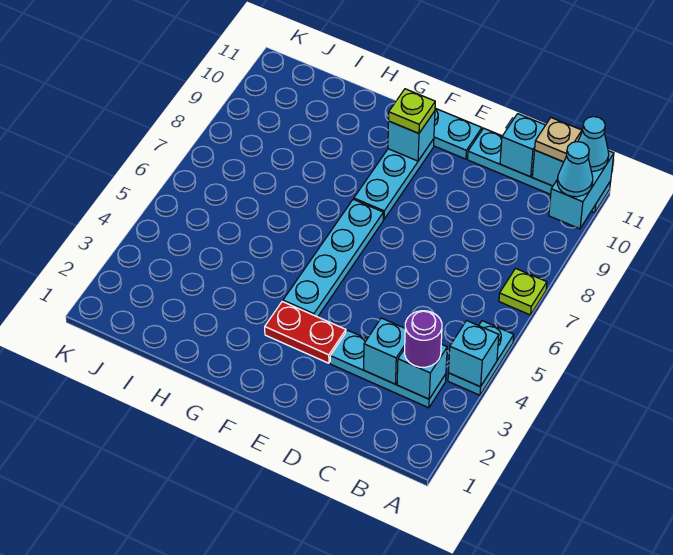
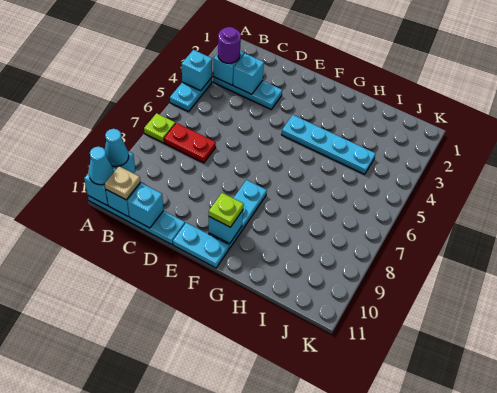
red plate E3:F3 level 1 -> red plate B7:C7 level 1
cyan plate F4:F7 level 1 -> cyan plate F4:I4 level 1

